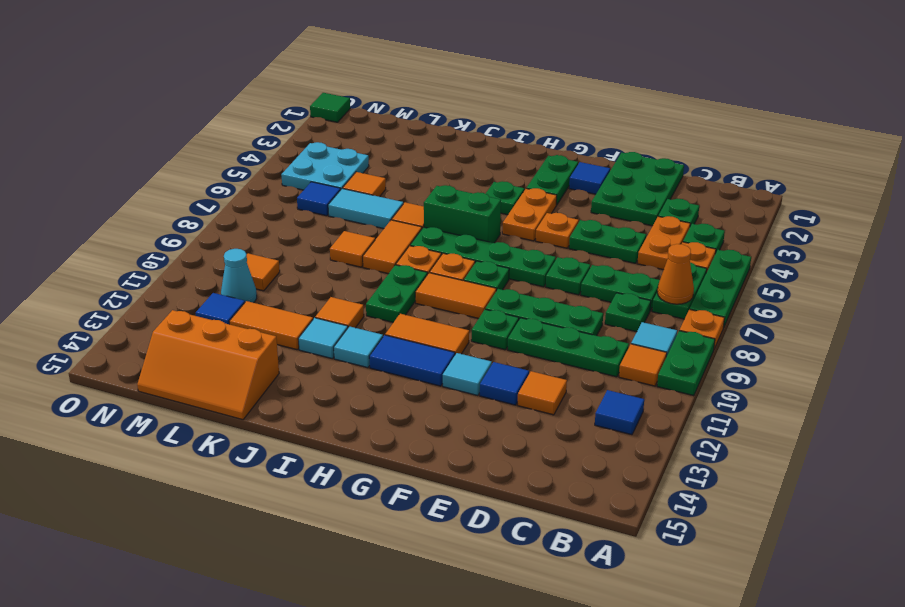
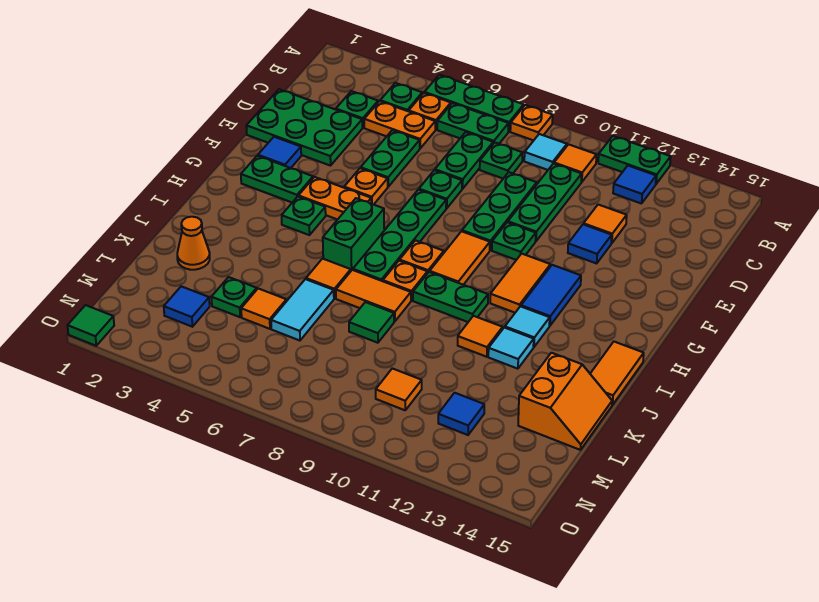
green plate A9:A10 level 1 -> green plate A11:A12 level 1
orange cone B7 level 2 -> orange cone K2 level 1
cyan tile F12 level 1 -> none
green plate G8 level 1 -> green plate L4 level 1
orange tile K8 level 1 -> green tile K8 level 1
orange tile K12:L12 level 1 -> orange tile I15:J15 level 1
orange slope K14:M15 level 1 top 14 -> orange slope K14:L15 level 1 top 14
cyan plate M4:N5 level 1 -> none
blue tile M6 level 1 -> blue tile M3 level 1
cyan cone M11 level 1 -> none

